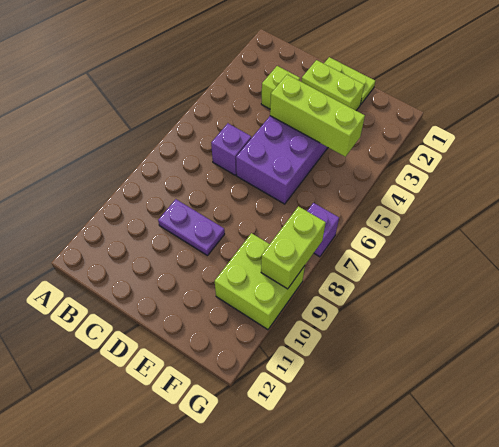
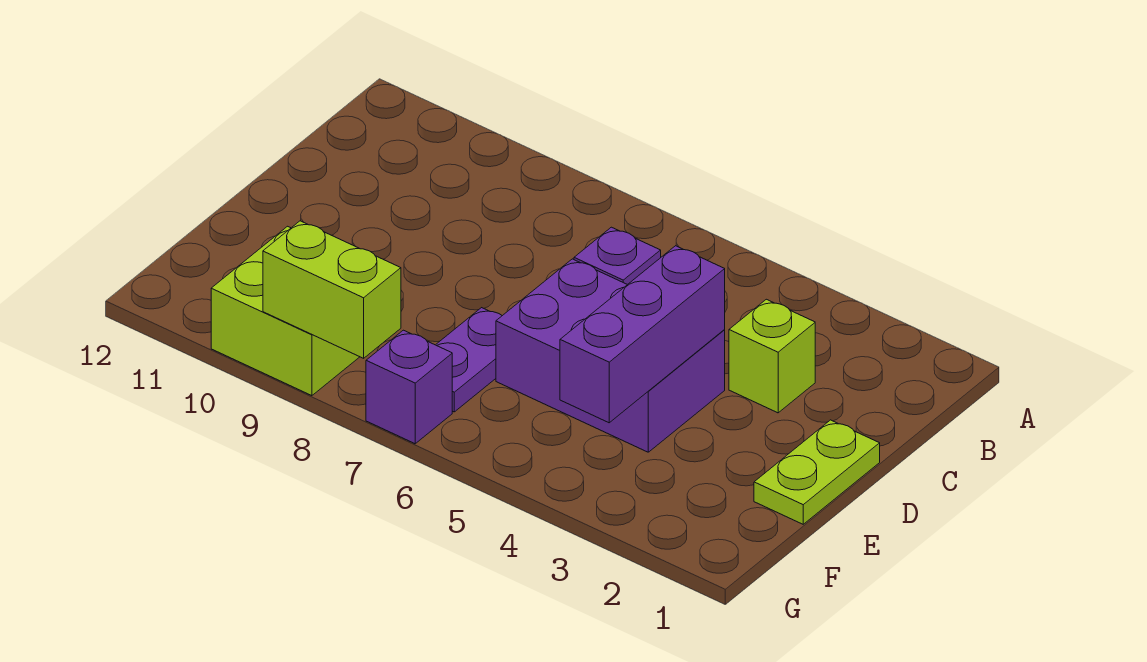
purple plate C9:D9 level 1 -> purple plate E7:F7 level 1
lime brick D2:E2 level 1 -> none
lime brick D4:F4 level 2 -> purple brick D4:F4 level 2

